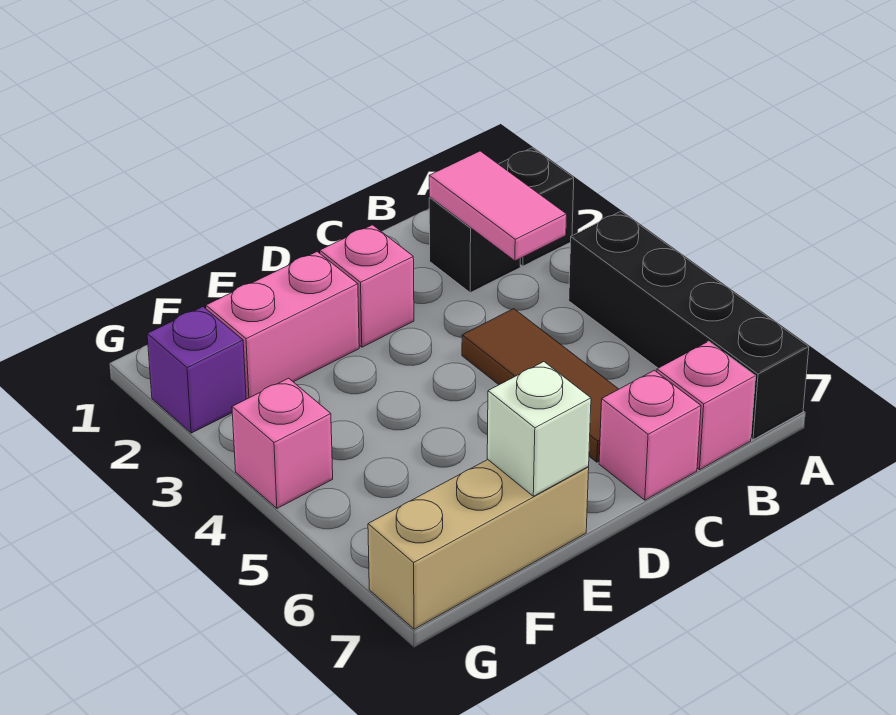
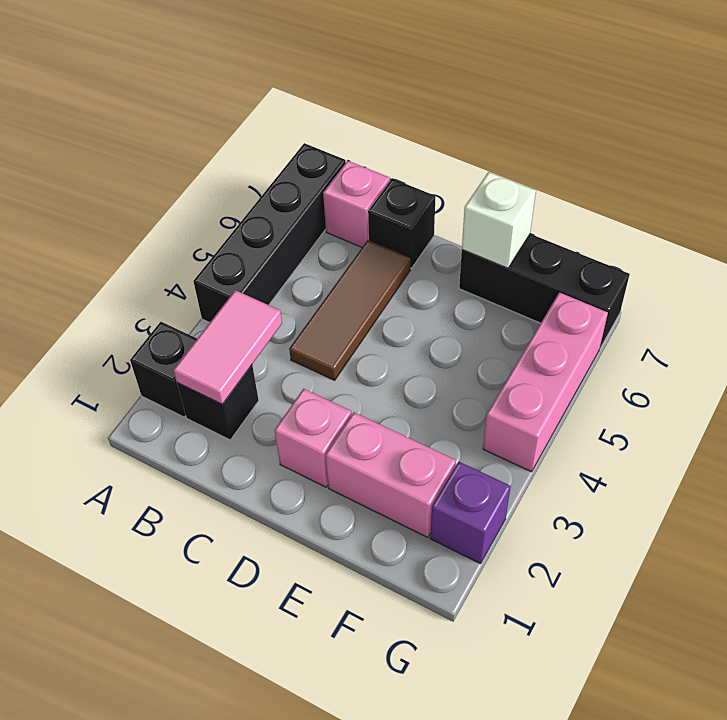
pink brick C7 level 1 -> black brick C7 level 1
tan brick E7:G7 level 1 -> black brick E7:G7 level 1
pink brick G4 level 1 -> pink brick G4:G6 level 1

